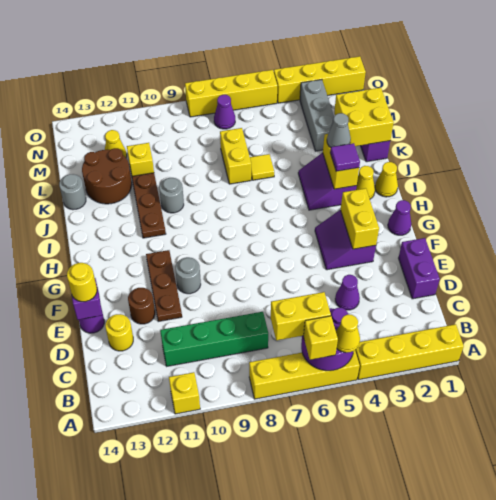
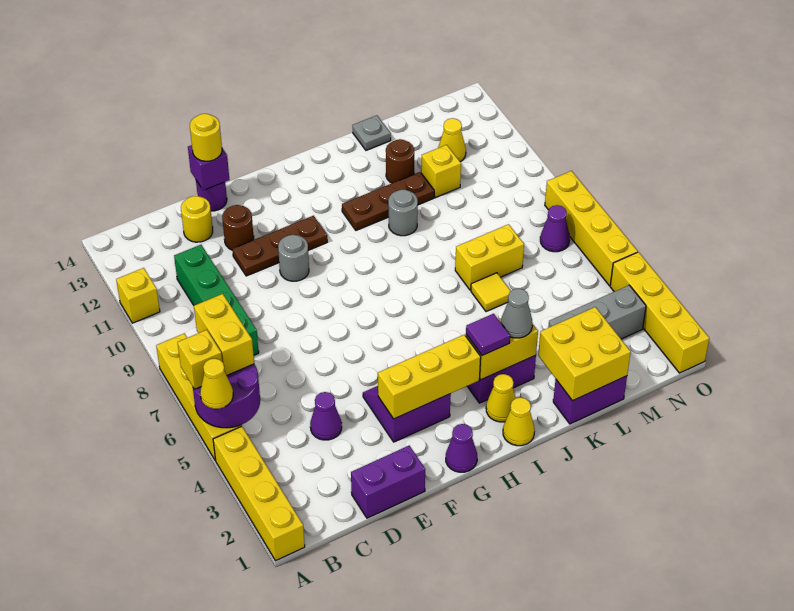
yellow brick F3:G3 level 2 -> yellow brick F3:H3 level 2
brown round brick K12:L13 level 1 -> brown round brick K12 level 1
grey round brick K14 level 1 -> grey plate K14 level 1

